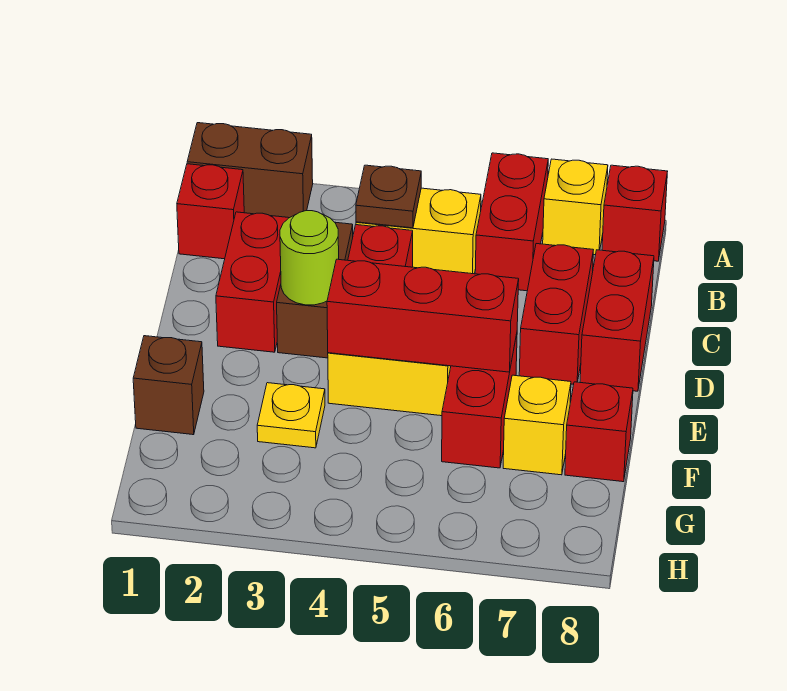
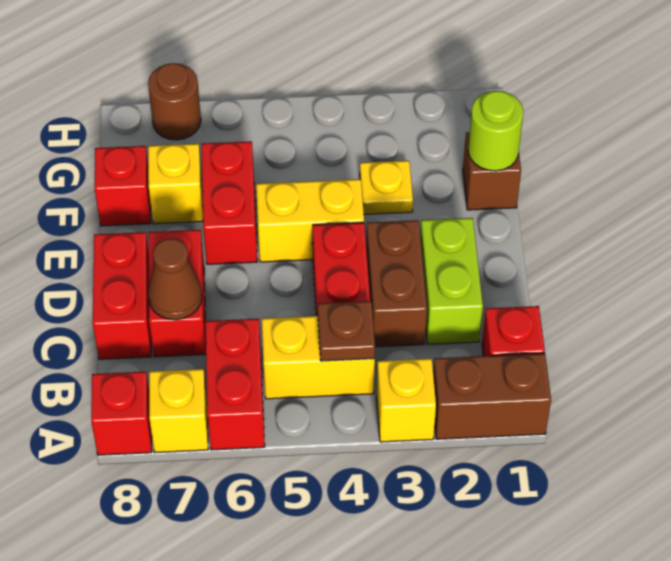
none -> yellow brick A3 level 1
red brick C2:D2 level 1 -> lime brick C2:D2 level 1
none -> brown cone C7 level 2
lime round brick D3 level 2 -> lime round brick F1 level 2
red brick E4:E6 level 2 -> none
none -> brown round brick H7 level 1

